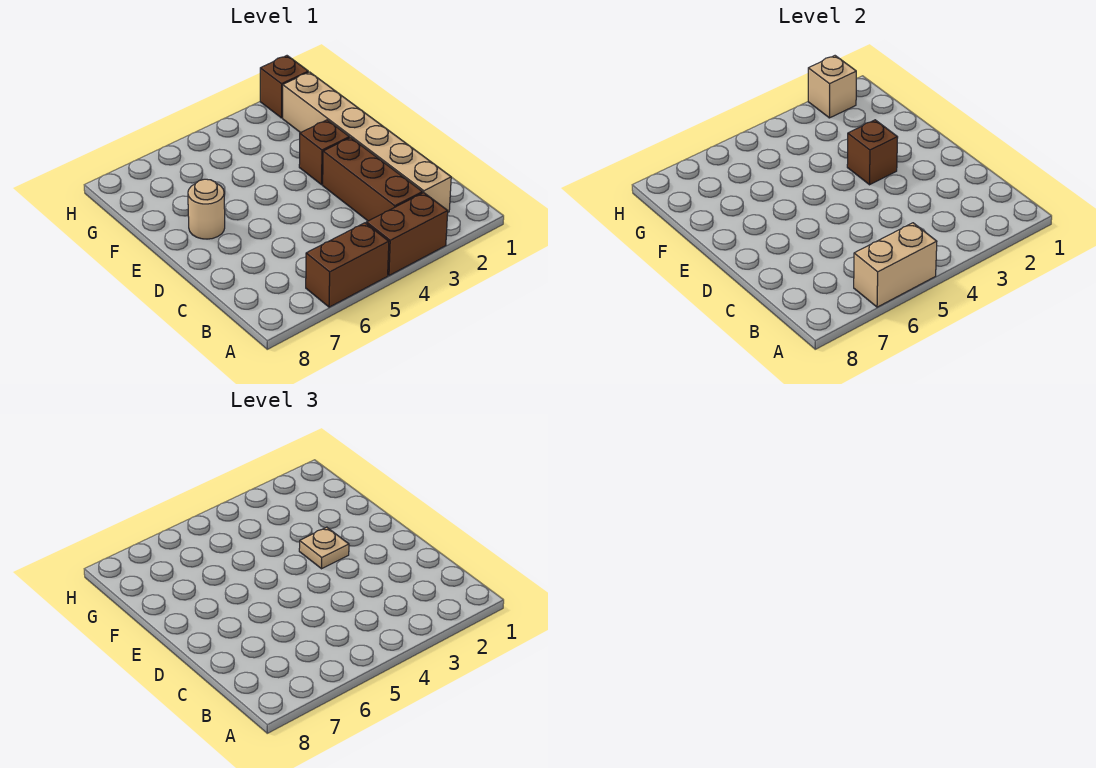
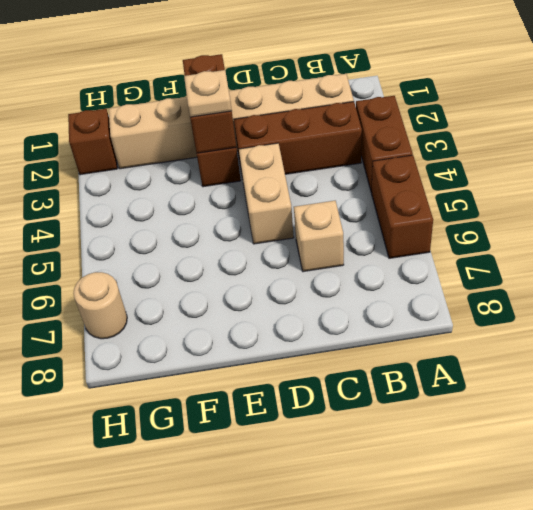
tan brick A5:A6 level 2 -> tan brick D4:D5 level 1
brown brick E3 level 2 -> brown brick E2:E3 level 2
tan round brick E7 level 1 -> tan round brick H7 level 1
tan brick H2 level 2 -> tan brick C6 level 1

